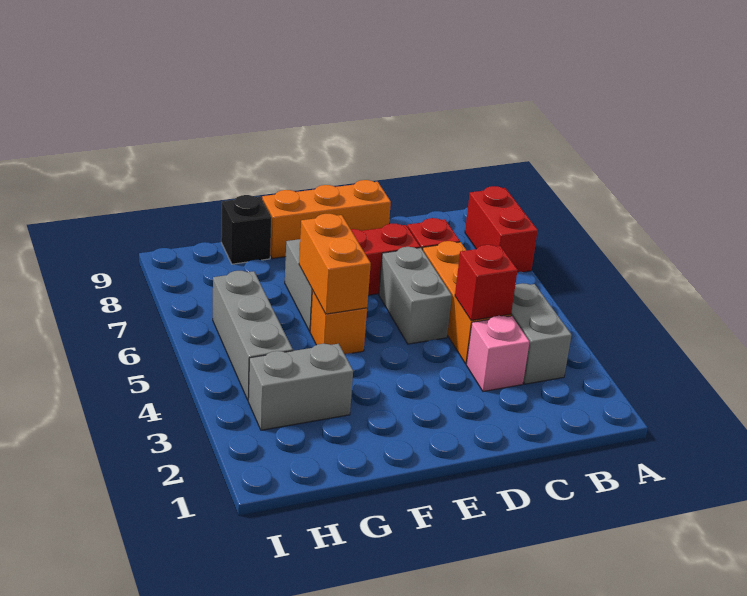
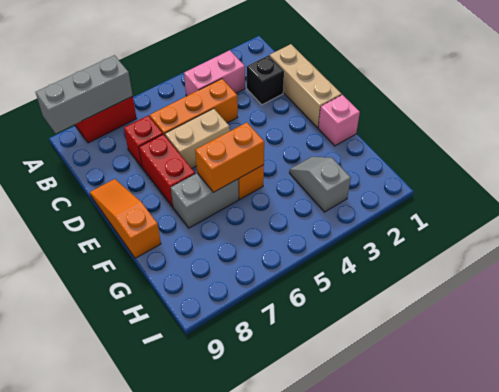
grey brick B3:B4 level 1 -> pink brick B3:B4 level 1
none -> tan brick C1:E1 level 1
pink brick C3 level 1 -> pink brick F1 level 1
red brick C4 level 2 -> none
grey brick D5:D6 level 1 -> tan brick D5:D6 level 1
orange brick D9:F9 level 1 -> orange slope D9:F9 level 1 top F
grey brick G3:H3 level 1 -> grey slope G3:H3 level 1 top H
black brick G9 level 1 -> black brick C2 level 1
grey brick H4:H6 level 1 -> grey brick A7:A9 level 2

